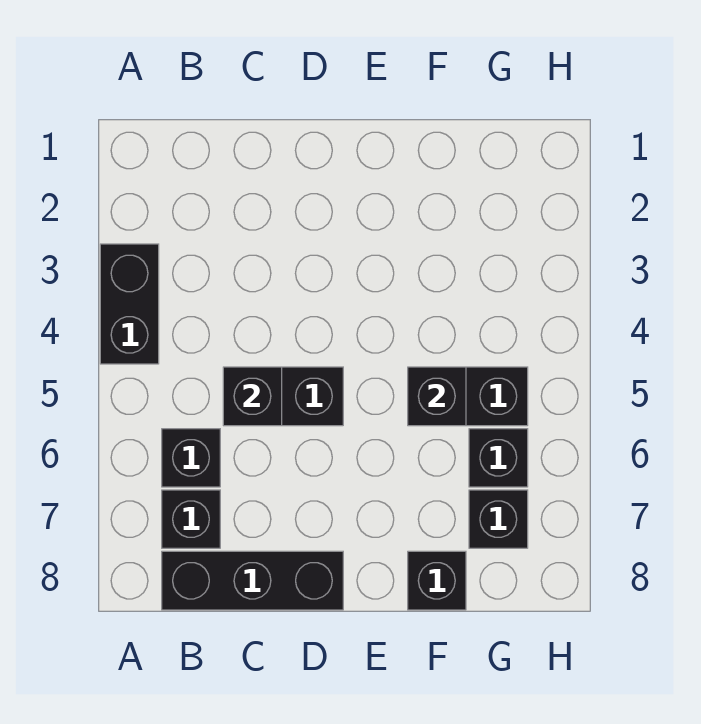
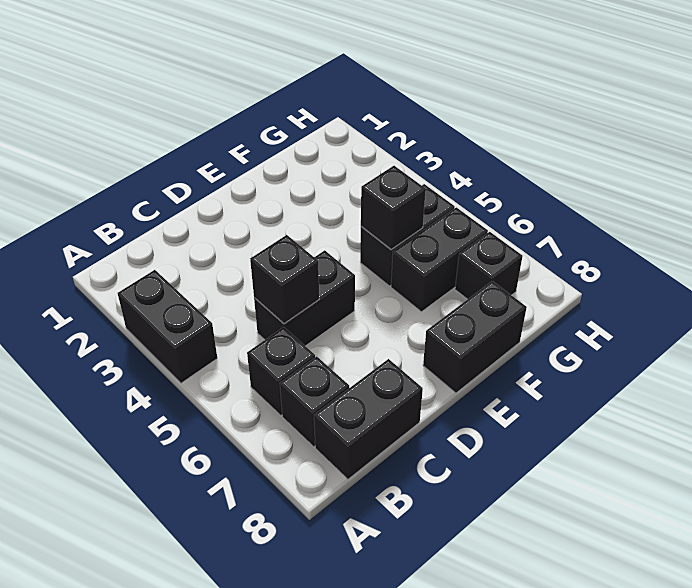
black brick B8:D8 level 1 -> black brick B8:C8 level 1
black brick F8 level 1 -> black brick E8:F8 level 1
black brick G6 level 1 -> black brick F6:G6 level 1

